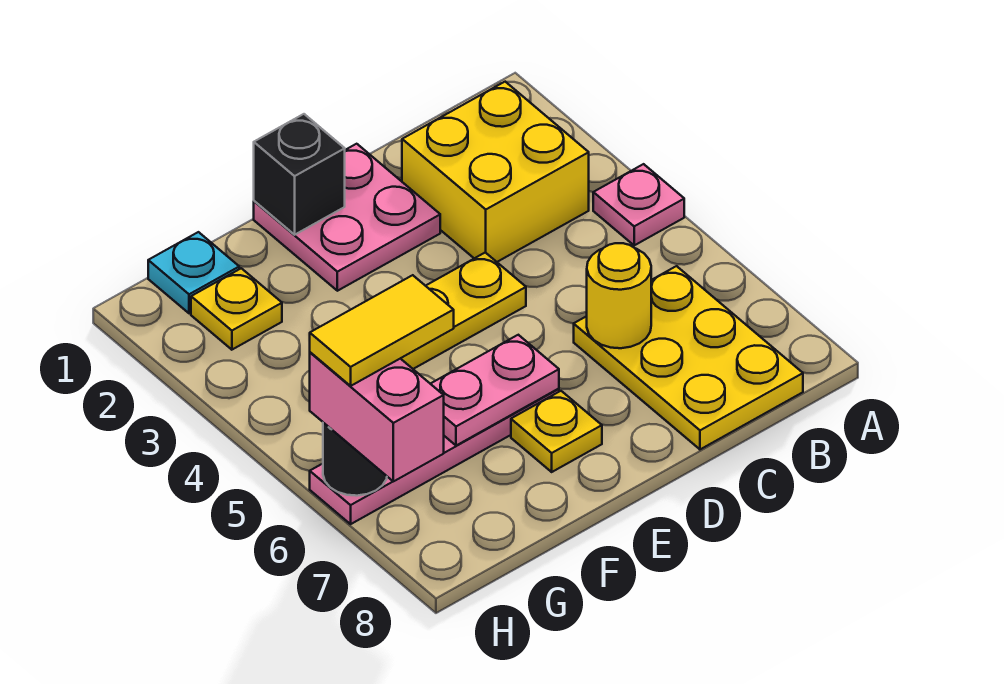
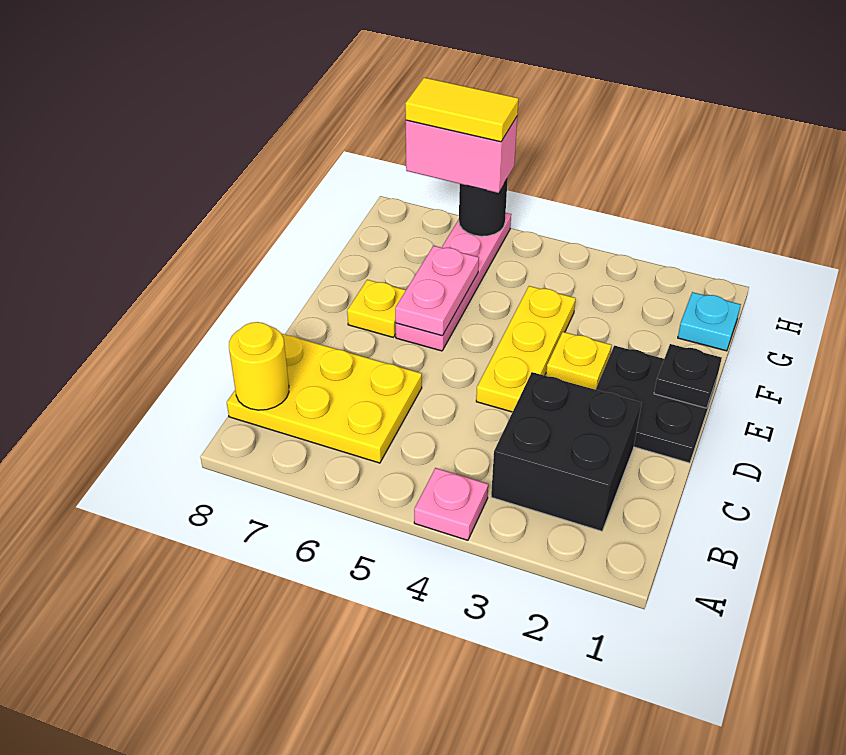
yellow brick B2:C3 level 1 -> black brick B2:C3 level 1
yellow round brick C6 level 2 -> yellow round brick B8 level 2
pink plate D1:E2 level 1 -> black plate D1:E2 level 1
black brick E1 level 2 -> black plate E1 level 2
yellow plate G2 level 1 -> yellow plate E3 level 1
yellow tile G6:H6 level 4 -> yellow tile H6:H7 level 4

